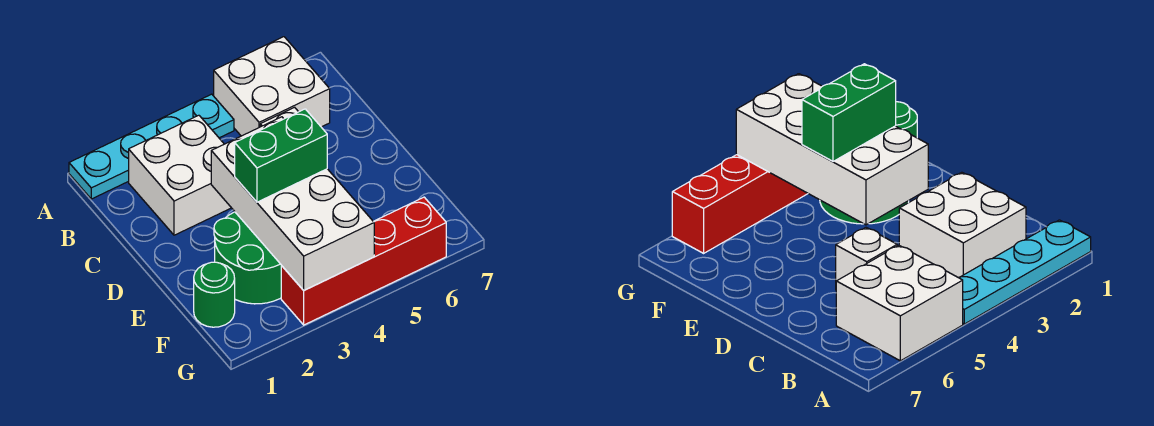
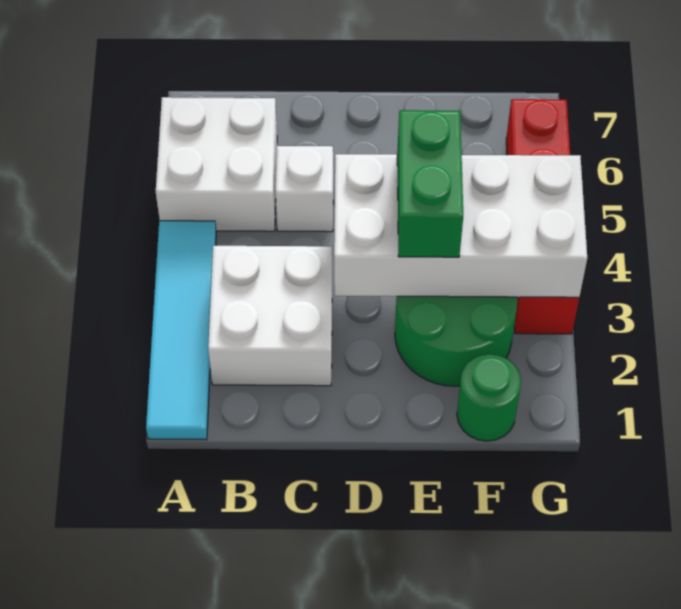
cyan plate A1:A4 level 1 -> cyan tile A1:A4 level 1

